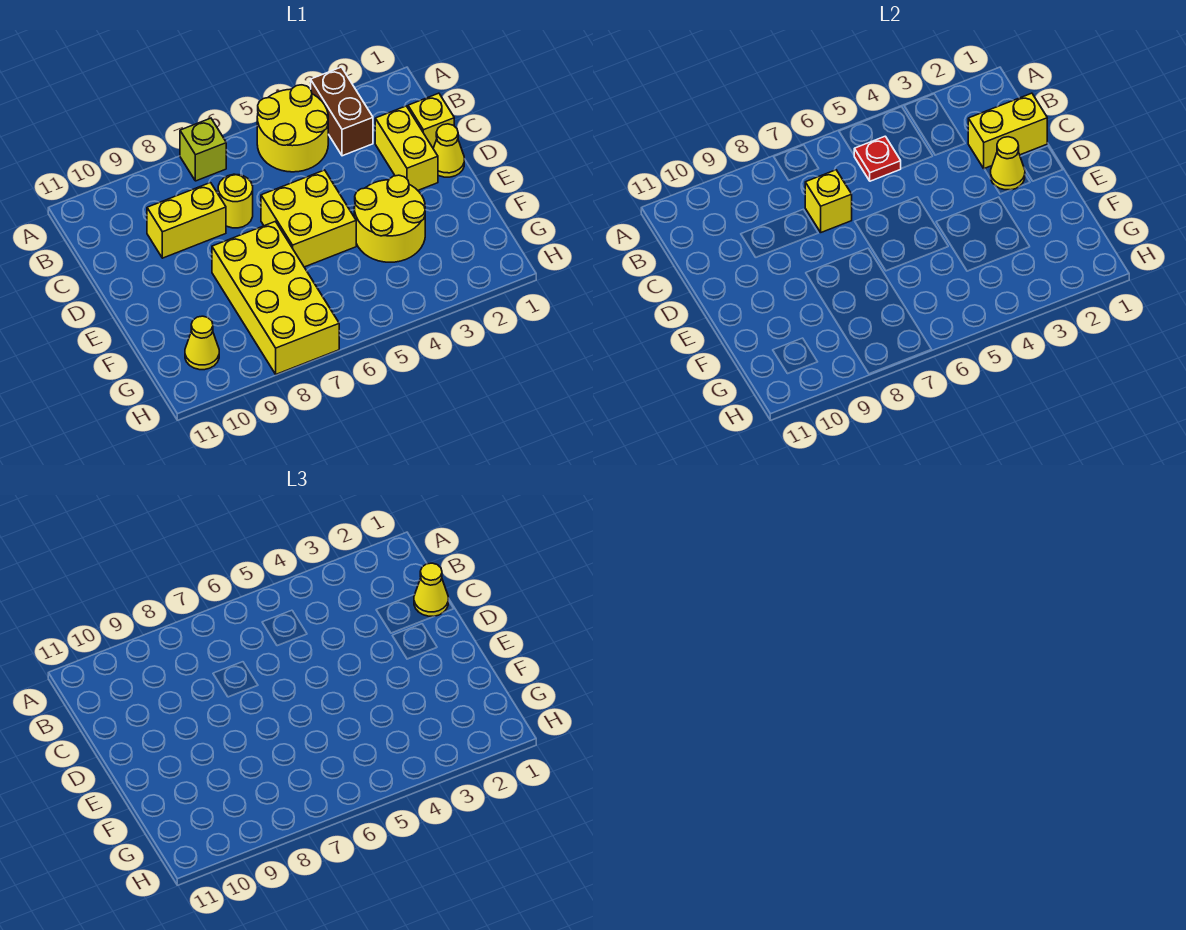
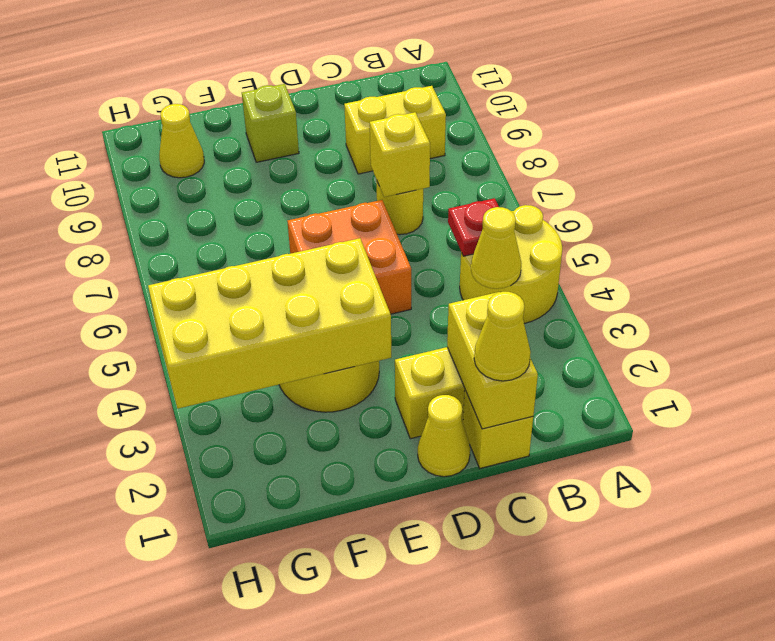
brown brick A3:B3 level 1 -> none
lime brick A7 level 1 -> lime brick E10 level 1
yellow brick C8:C9 level 1 -> yellow brick B9:C9 level 1
yellow cone D2 level 2 -> yellow cone B4 level 2
yellow brick D5:E6 level 1 -> orange brick D5:E6 level 1
yellow brick E7:H8 level 1 -> yellow brick E3:H4 level 2

